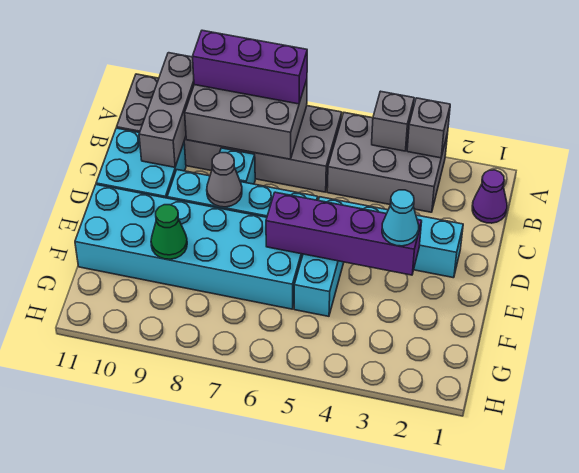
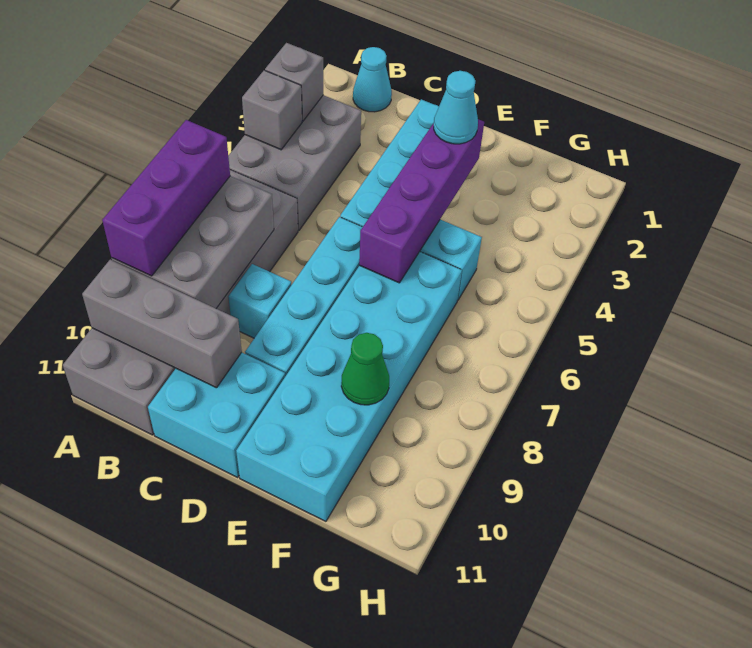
purple cone B1 level 1 -> cyan cone B1 level 1
grey cone D8 level 2 -> none

